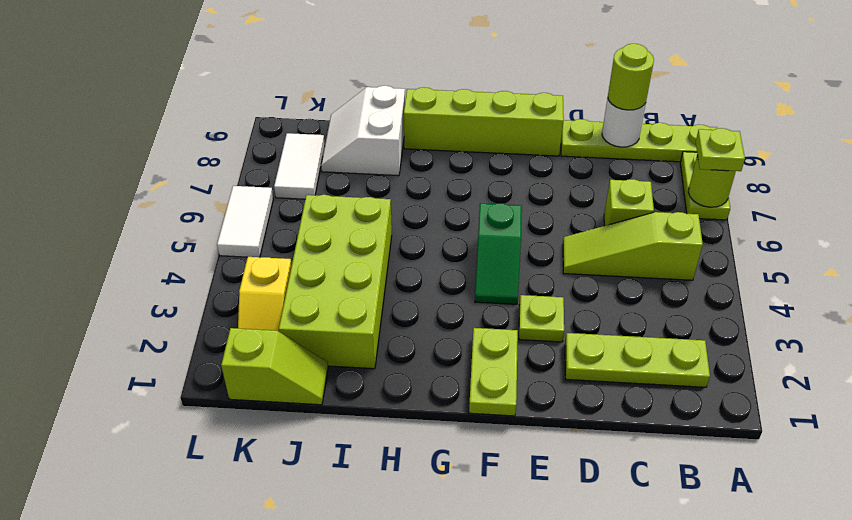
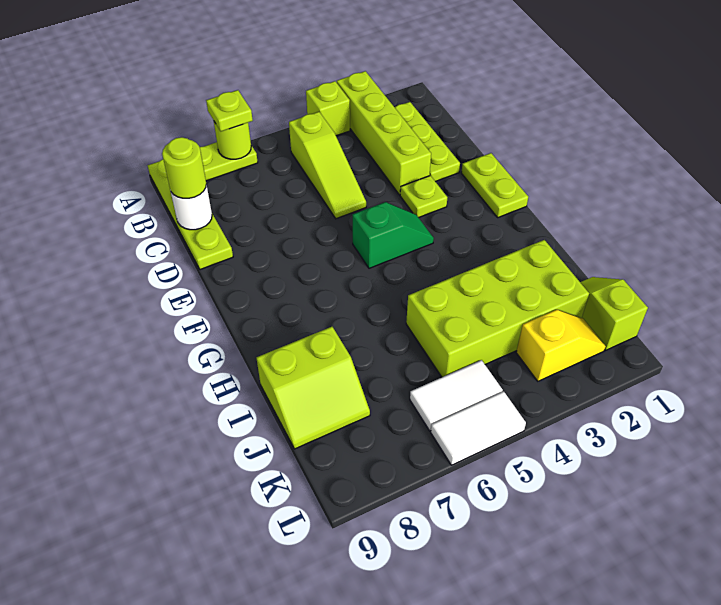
lime brick C6 level 1 -> lime brick A4 level 1
lime brick E9:H9 level 1 -> lime brick A3:D3 level 1
lime plate F1:F2 level 1 -> lime plate E1:F1 level 1
white slope I8:J9 level 1 top I -> lime slope I8:J9 level 1 top I
white tile K7:K8 level 1 -> white tile K5:K6 level 1

